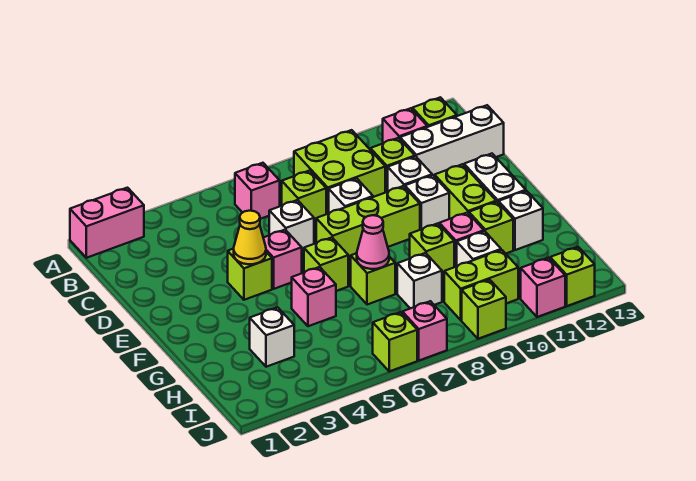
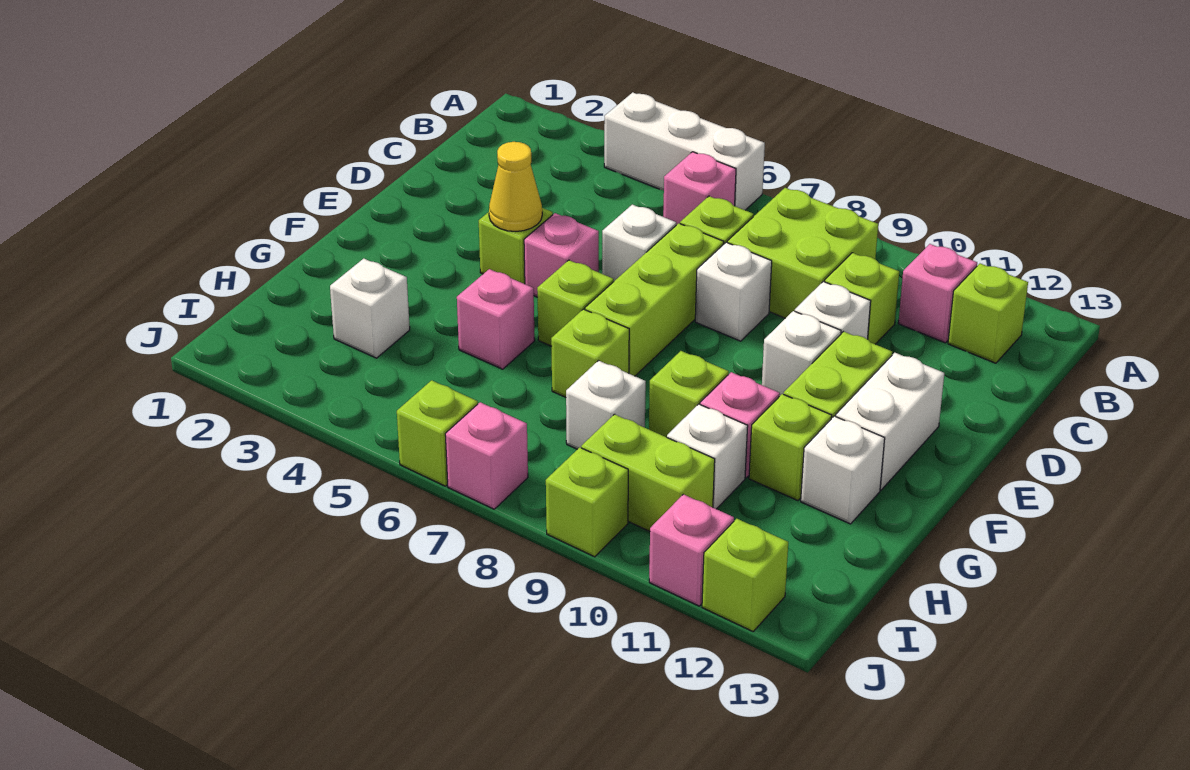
pink brick A1:A2 level 1 -> none
white brick C11:C13 level 1 -> white brick A4:A6 level 1
lime brick E7:E9 level 1 -> lime brick D7:F7 level 1
pink cone G7 level 2 -> none

